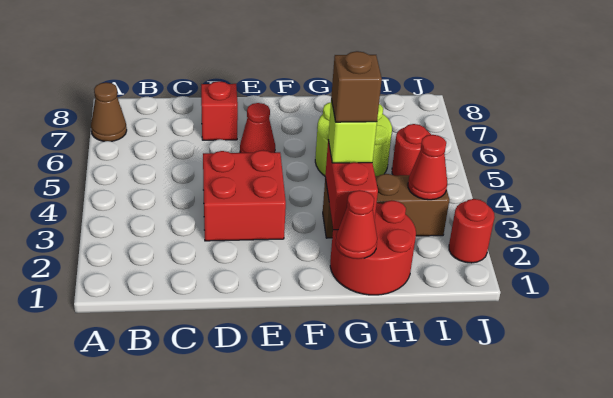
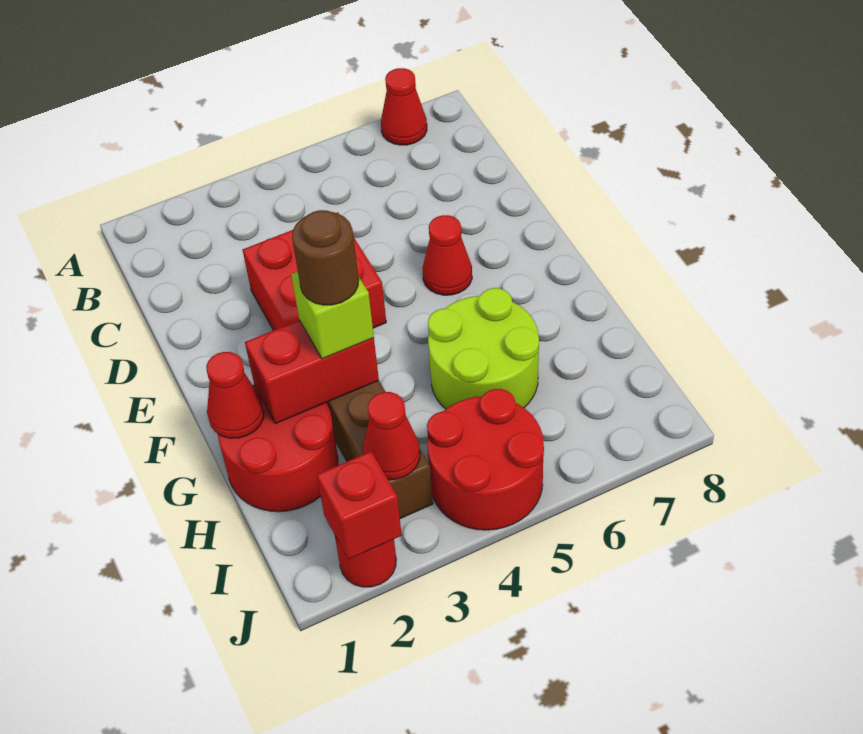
brown cone A7 level 1 -> red cone A7 level 1
red brick D7 level 1 -> red brick J2 level 2
brown brick G3 level 4 -> brown round brick G3 level 4
red round brick I5 level 1 -> red round brick I4:J5 level 1

